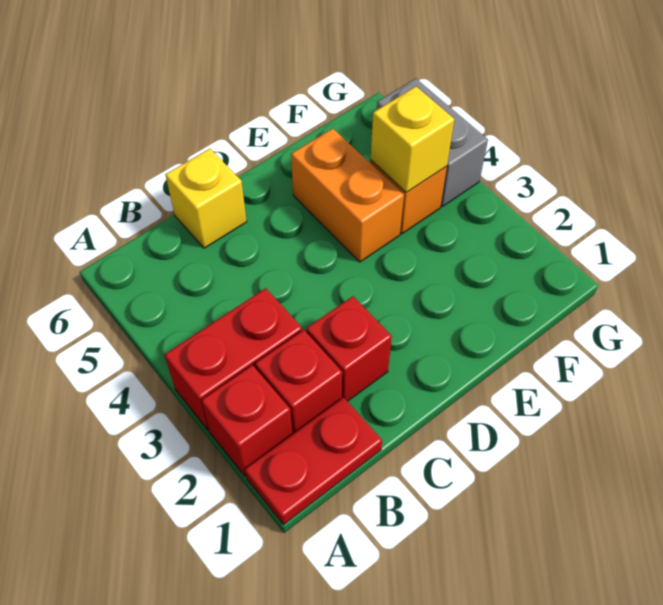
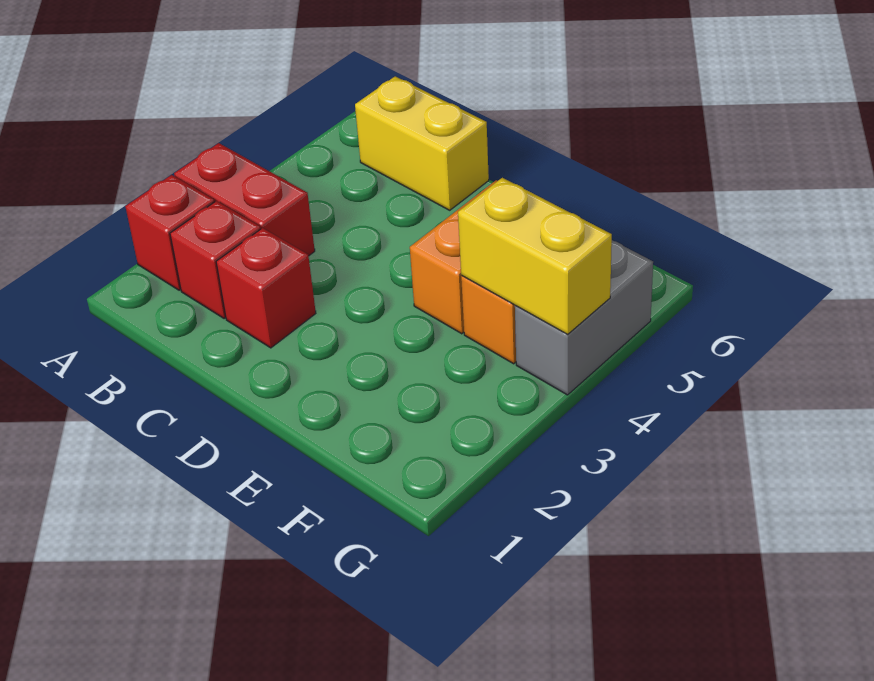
red plate A1:B1 level 1 -> none
yellow brick C6 level 1 -> yellow brick B6:C6 level 1
yellow brick F4 level 2 -> yellow brick F4:G4 level 2

